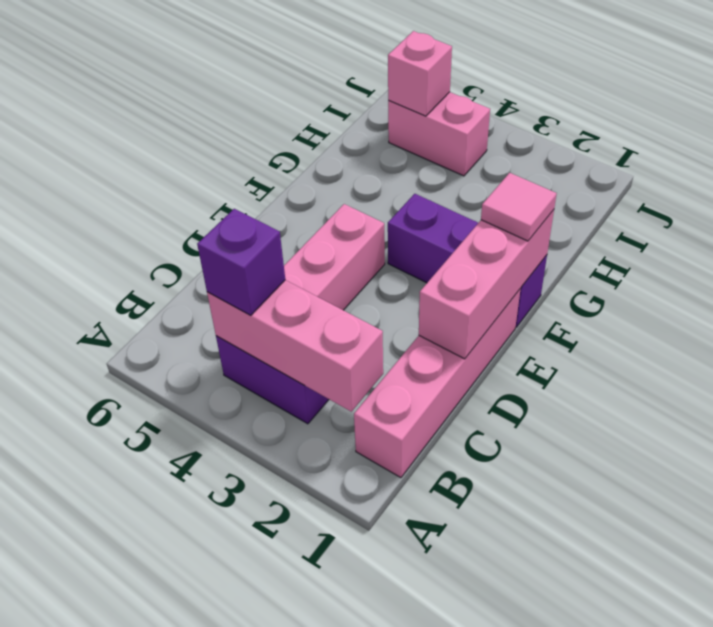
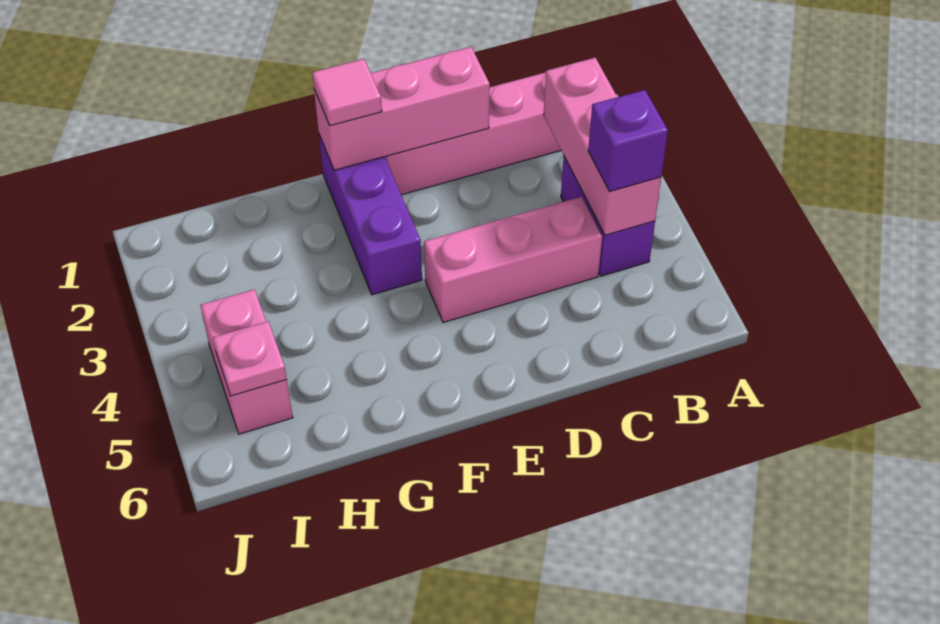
pink brick I5 level 2 -> pink plate I5 level 2

